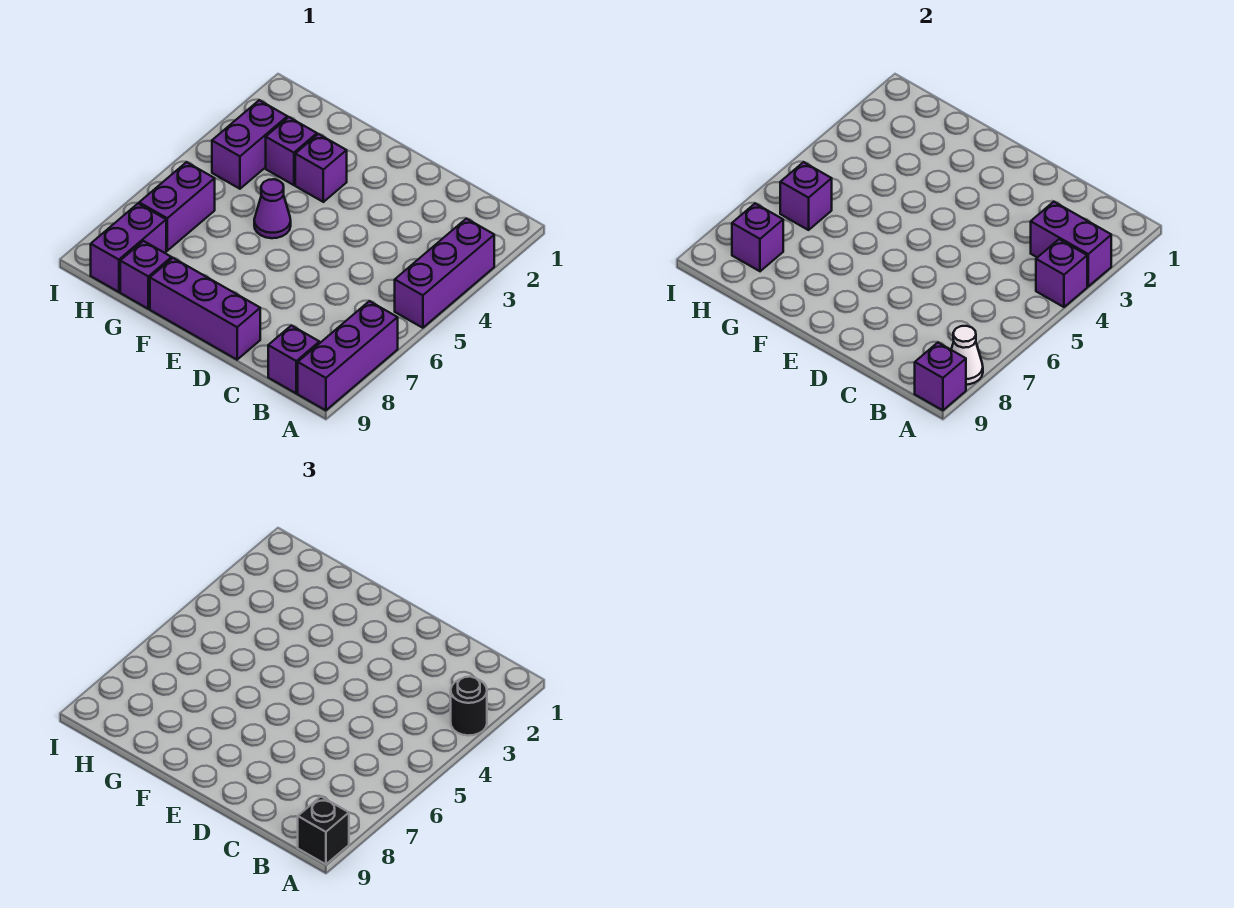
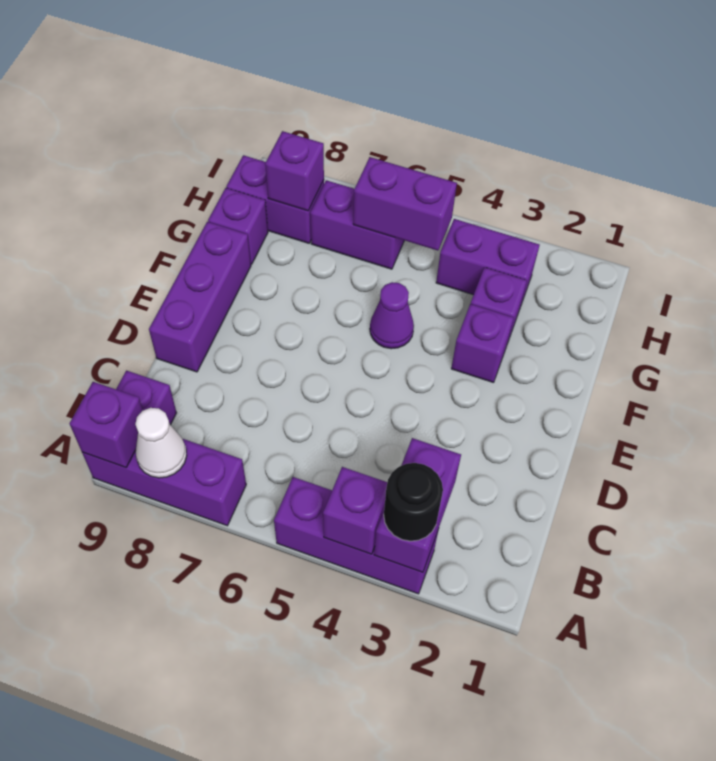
black brick A9 level 3 -> none
purple brick H6 level 2 -> purple brick H5:H6 level 2

